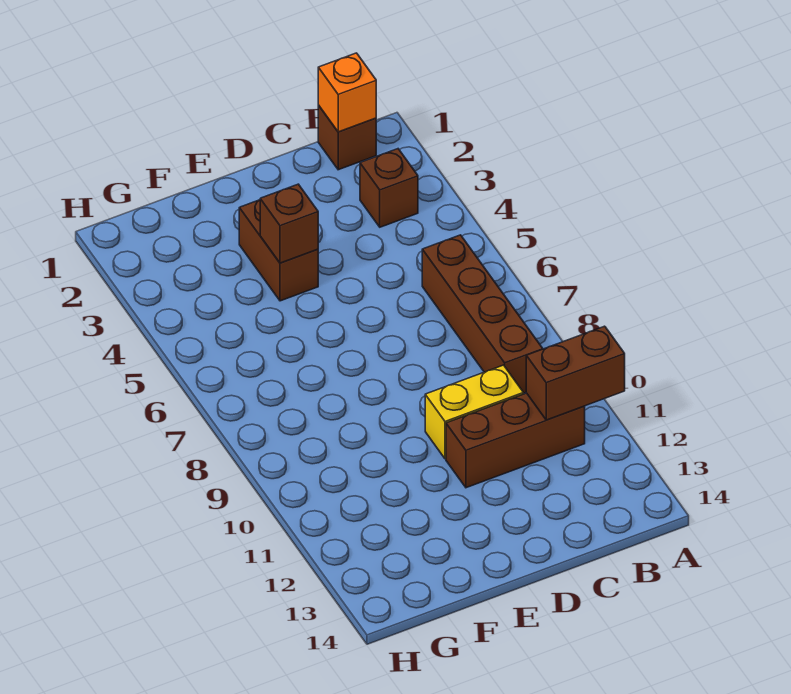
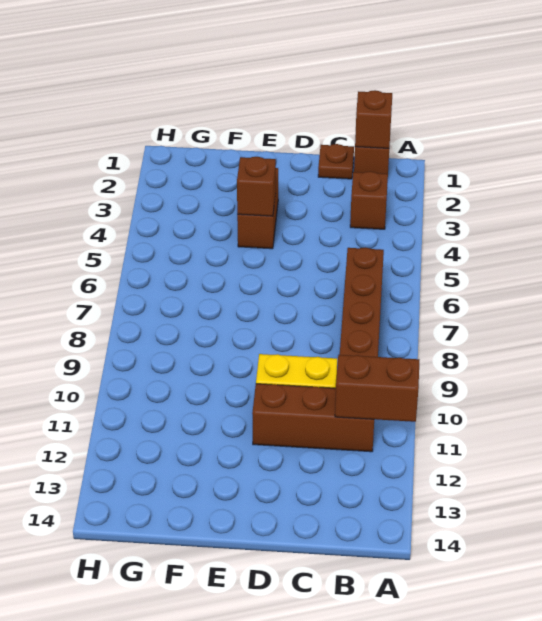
orange brick B1 level 2 -> brown brick B1 level 2
none -> brown plate C1 level 1

